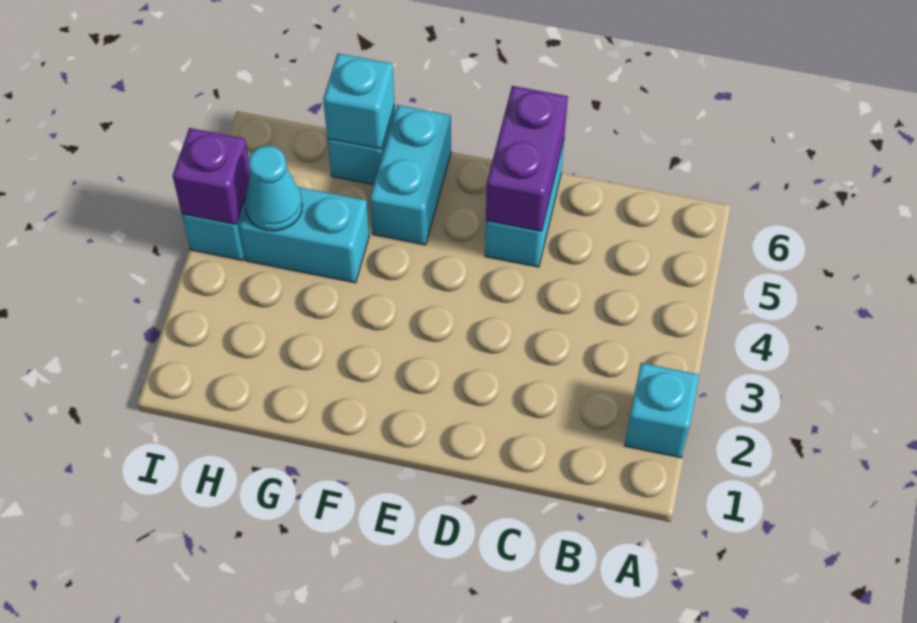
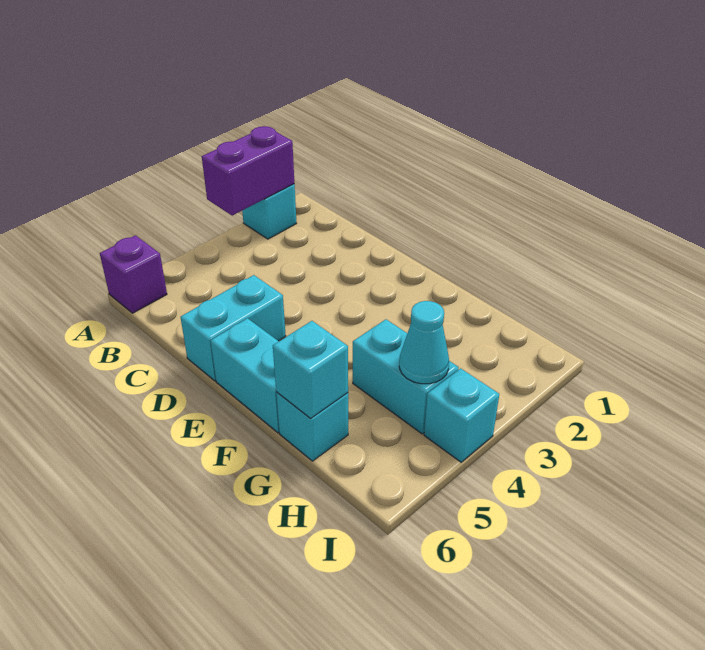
purple brick D5:D6 level 2 -> purple brick A2:A3 level 2
cyan brick F5:F6 level 1 -> cyan brick E6:F6 level 1
purple brick I4 level 2 -> purple brick A6 level 1

